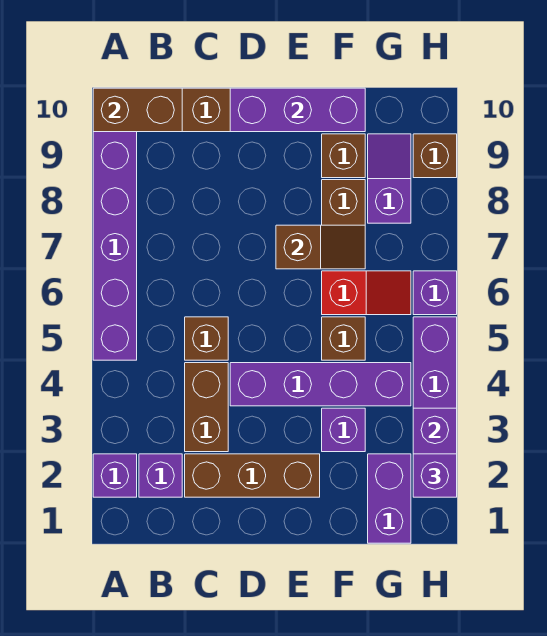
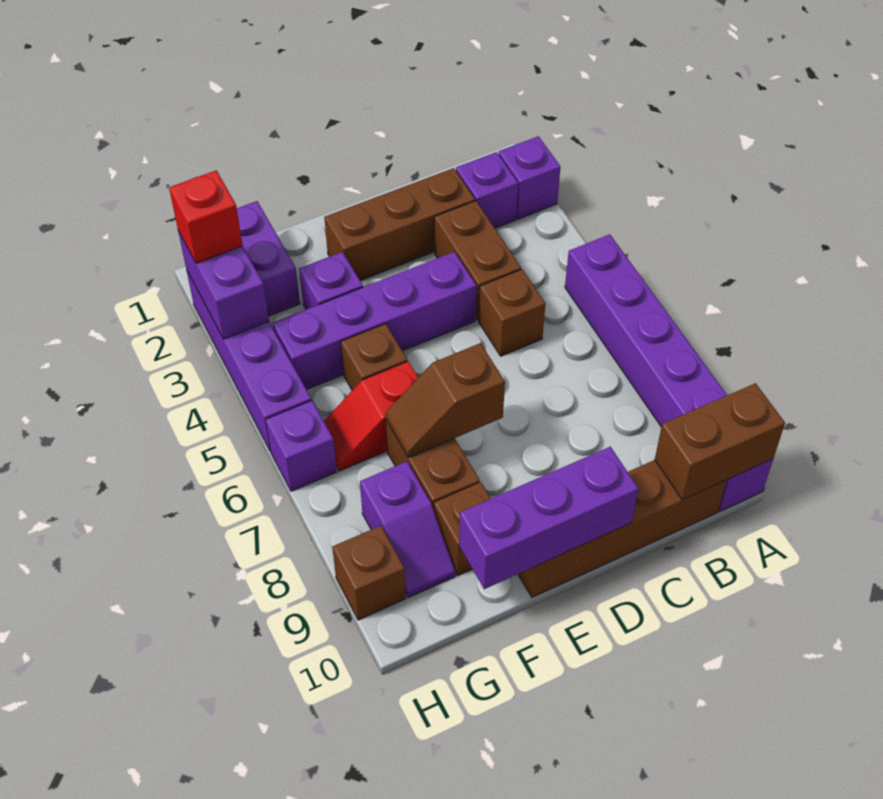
purple brick H2 level 3 -> red brick H2 level 3

